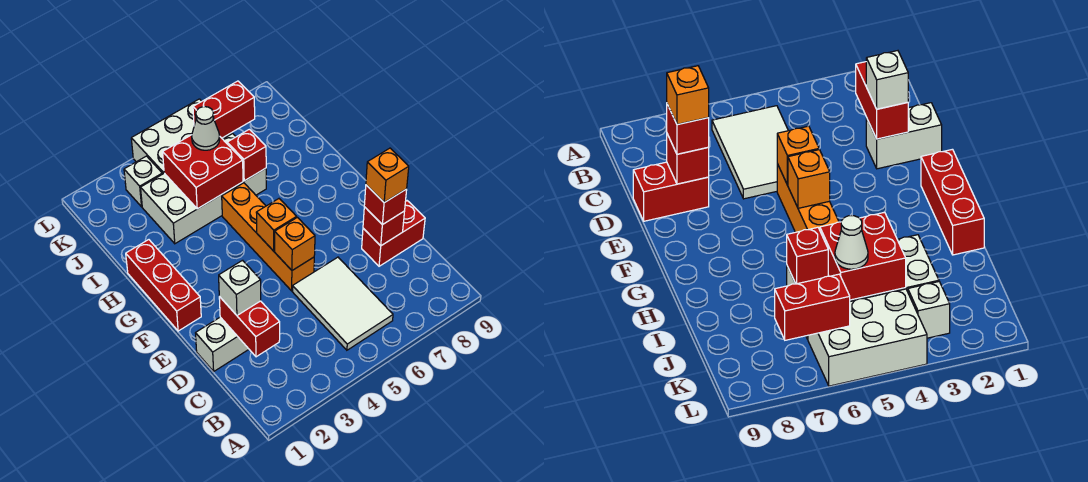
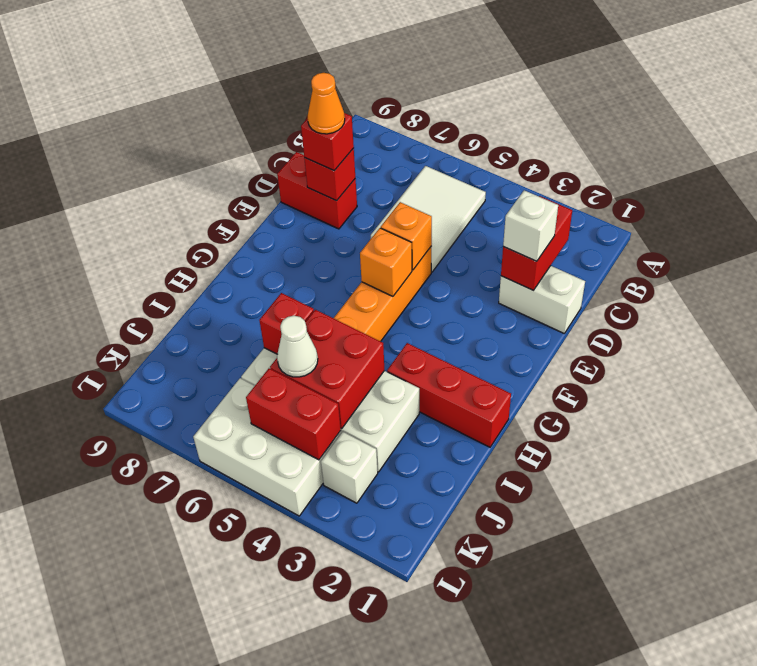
orange brick D8 level 4 -> orange cone D8 level 4
red brick F1:H1 level 1 -> red brick H1:H3 level 1
red brick K6:K7 level 2 -> red brick K4:K5 level 2

